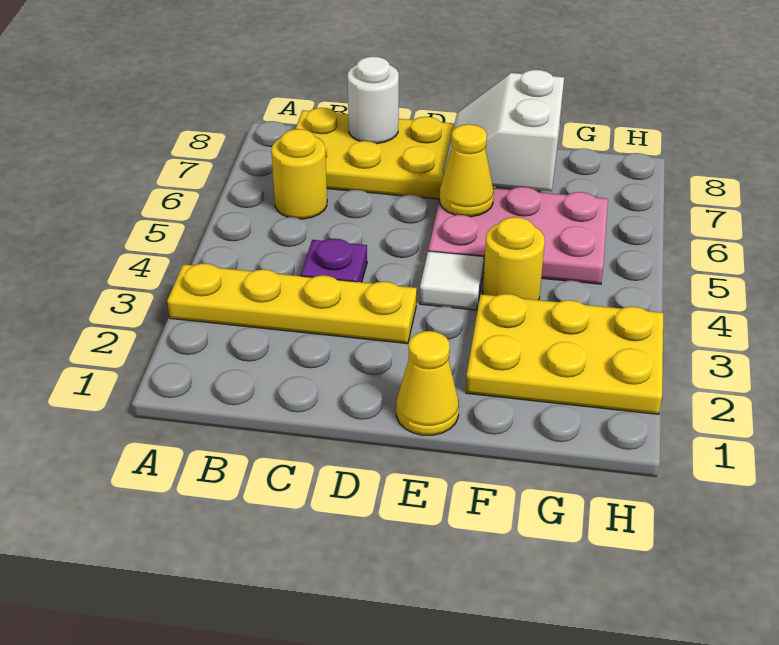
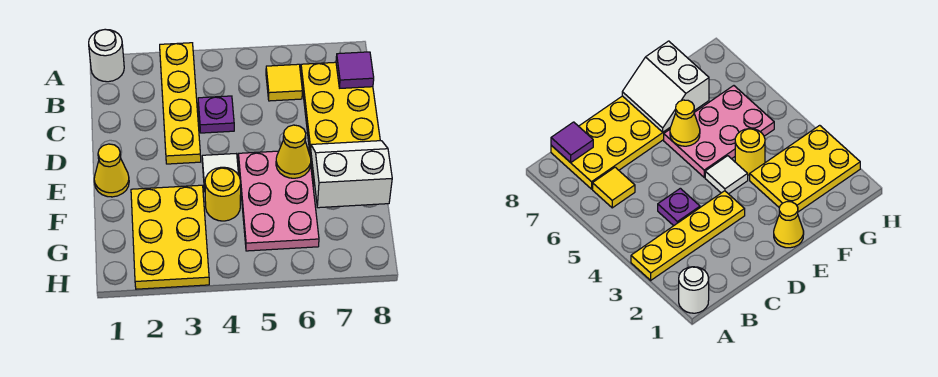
yellow round brick B6 level 1 -> yellow tile B6 level 1
none -> purple tile B8 level 2
white round brick C8 level 2 -> white round brick A1 level 1

